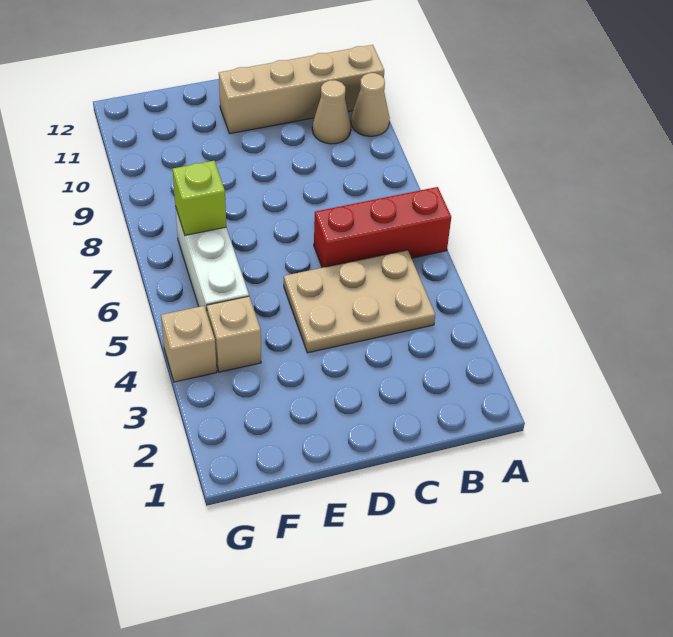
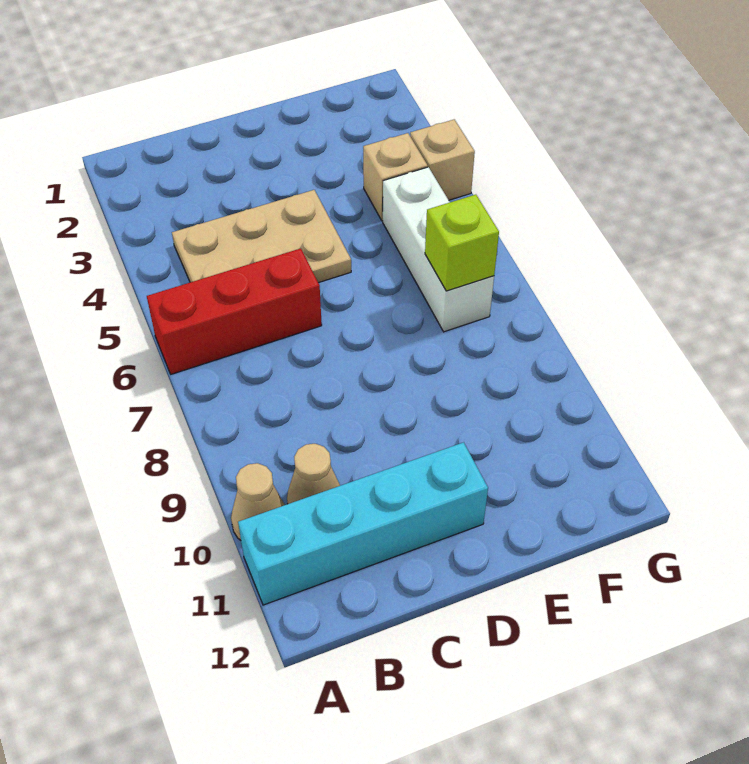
tan brick A11:D11 level 1 -> cyan brick A11:D11 level 1

